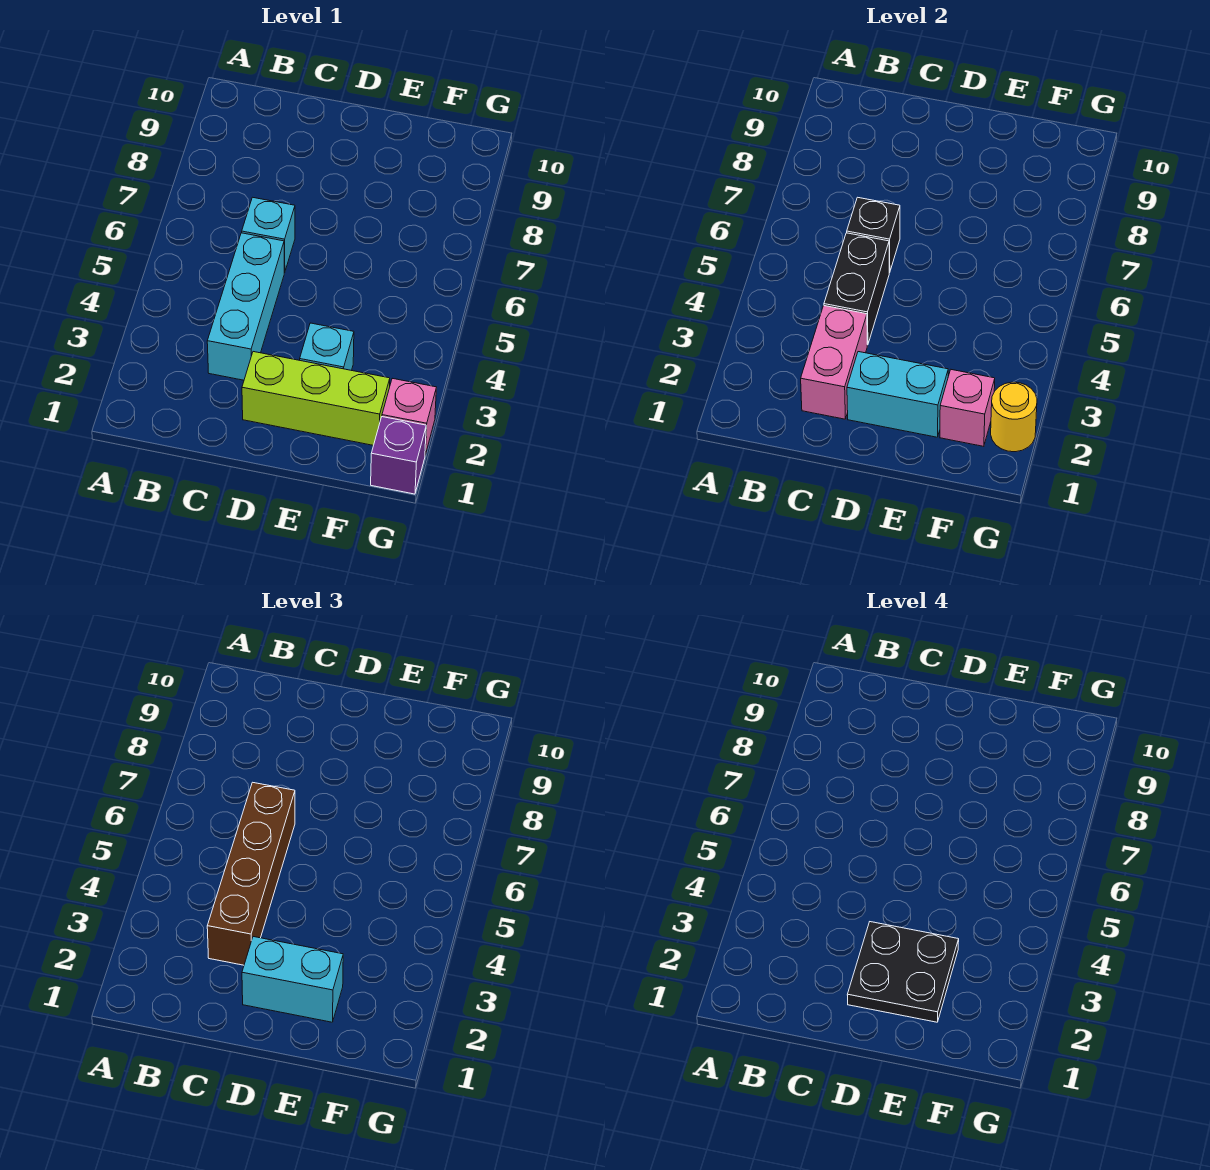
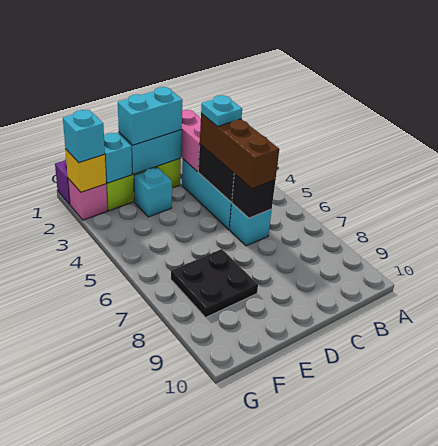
brown brick C3:C6 level 3 -> brown brick C4:C6 level 3
none -> cyan plate C4 level 4
black plate D2:E3 level 4 -> black plate E7:F8 level 1
pink brick F2 level 2 -> cyan brick F2 level 2
yellow round brick G2 level 2 -> yellow brick G2 level 2
none -> cyan brick G2 level 3

